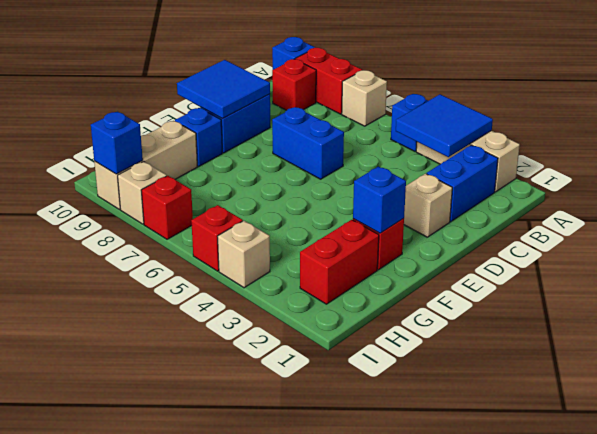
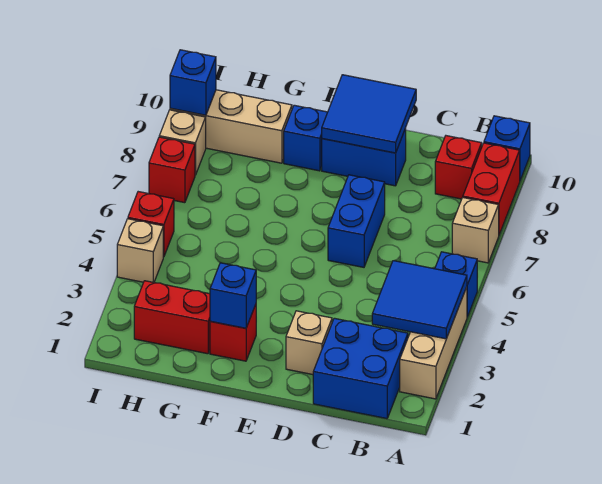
blue brick B2:C2 level 1 -> blue brick B1:C2 level 1

